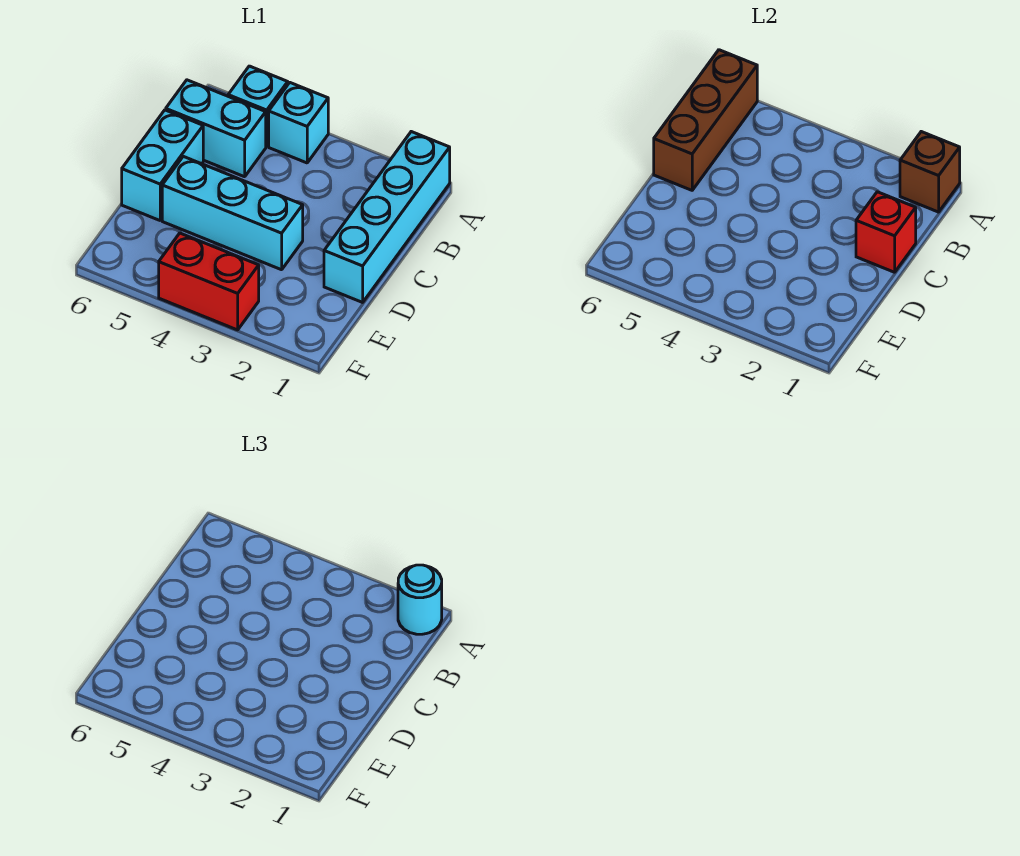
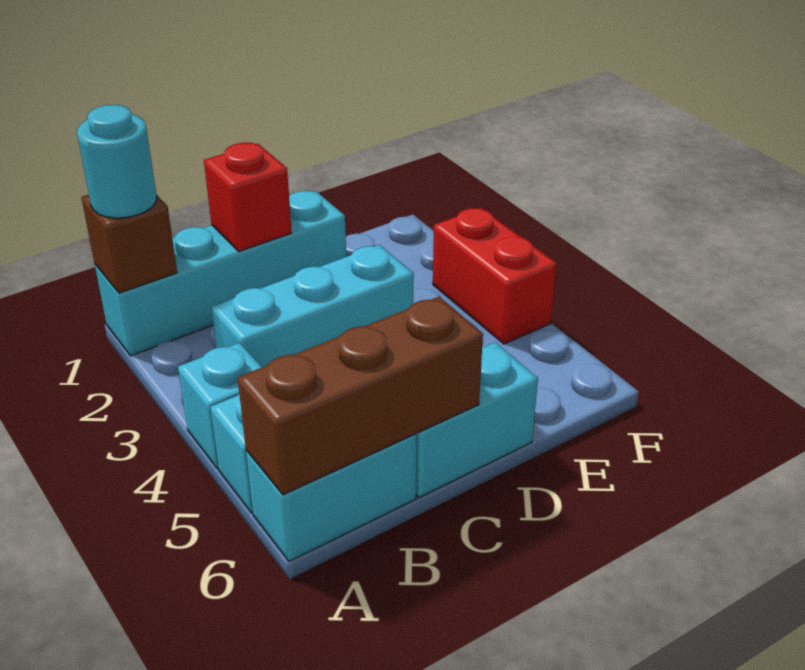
cyan brick B5:B6 level 1 -> cyan brick A6:B6 level 1
cyan brick D3:D5 level 1 -> cyan brick B3:D3 level 1

